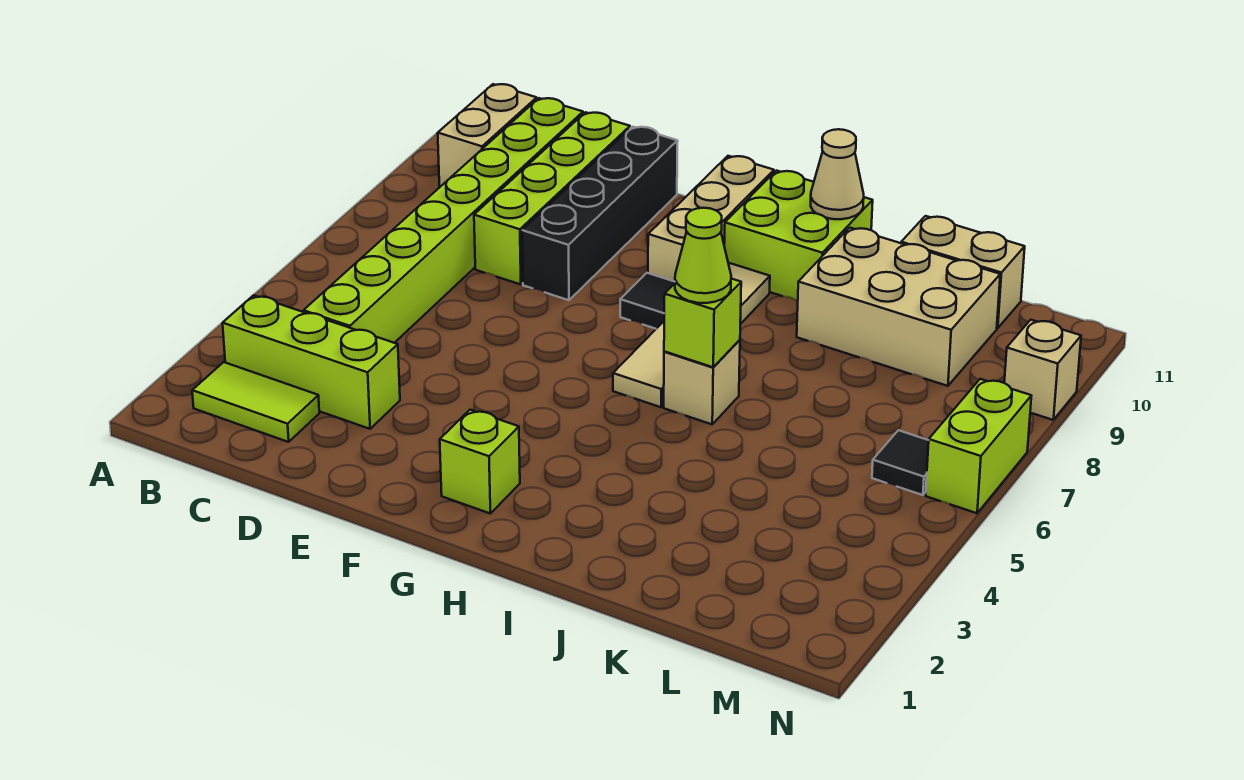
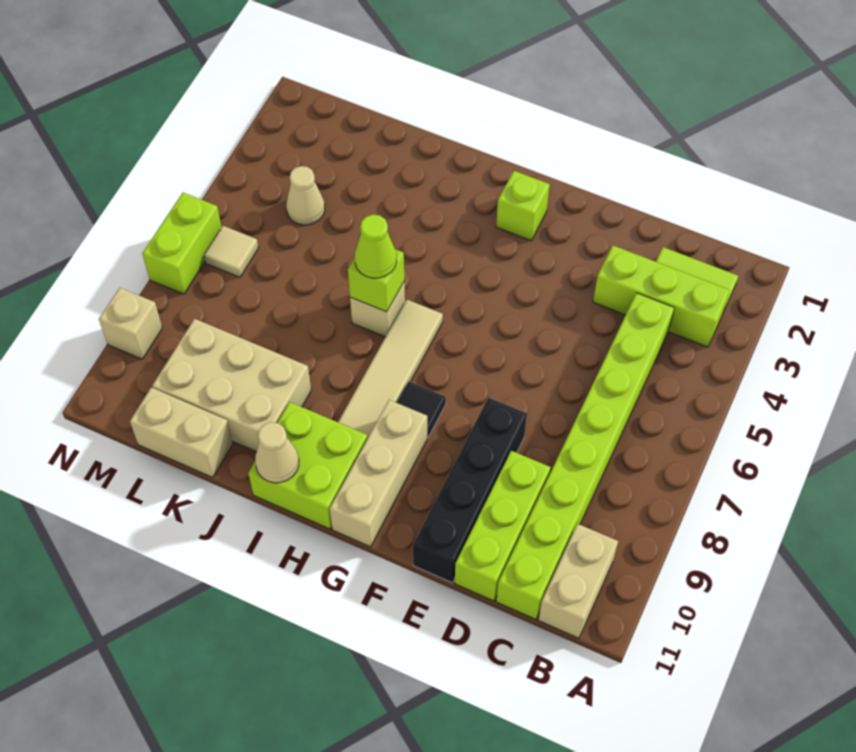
lime brick D8:D11 level 1 -> lime brick D9:D11 level 1
none -> tan cone L4 level 1
black tile M6 level 1 -> tan tile M6 level 1

